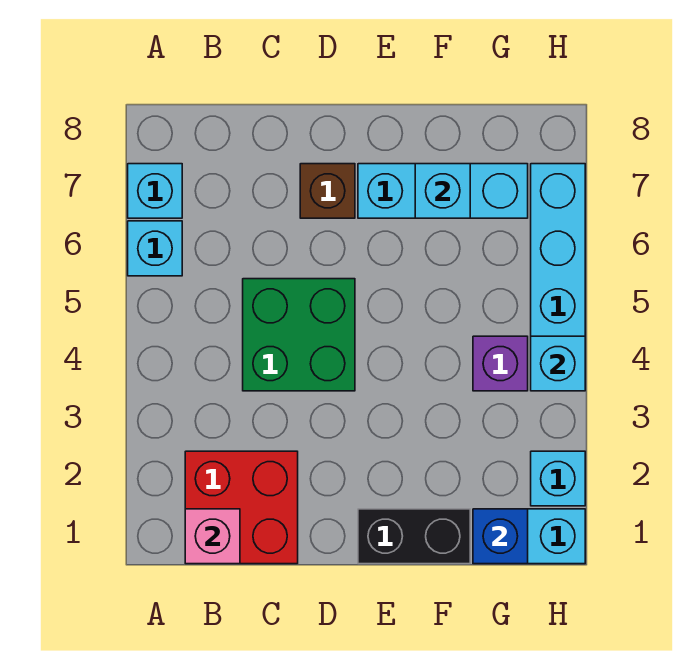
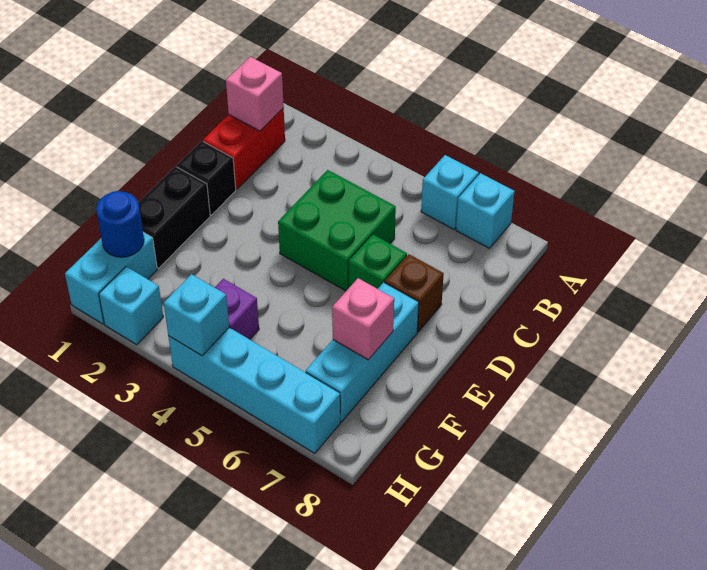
red brick B1:C2 level 1 -> red brick B1:C1 level 1
none -> black brick D1 level 1
none -> green brick D6 level 1
cyan brick F7 level 2 -> pink brick F7 level 2
blue brick G1 level 2 -> blue round brick G1 level 2

